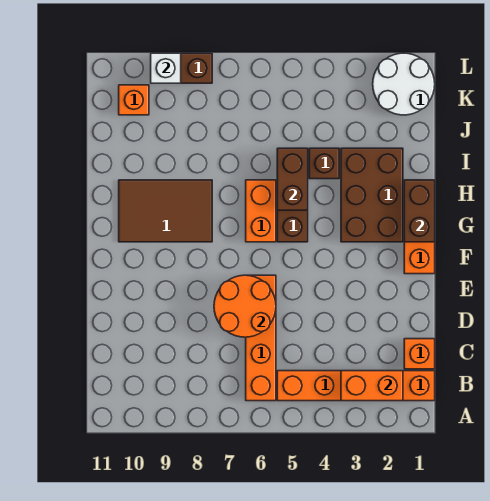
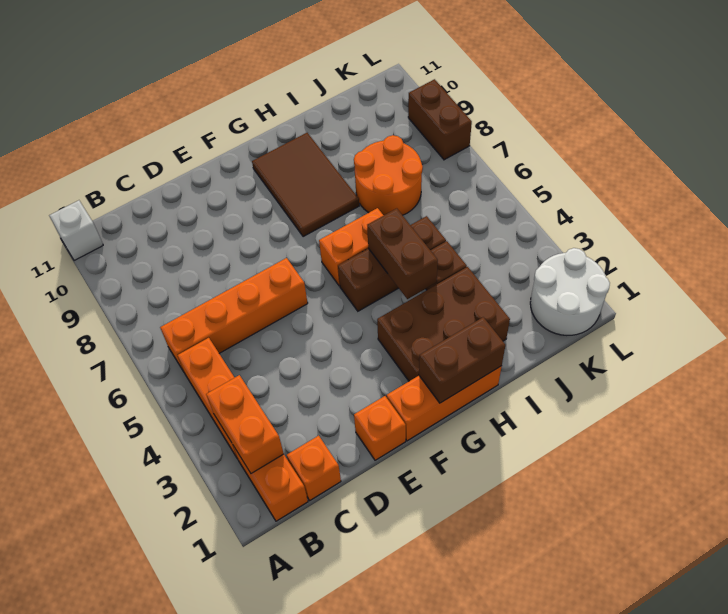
orange round brick D6:E7 level 2 -> orange round brick I7:J8 level 1
brown brick H5:I5 level 2 -> brown brick H4:H5 level 2
orange brick K10 level 1 -> orange brick E1 level 1
white brick L9 level 2 -> white brick A11 level 1

